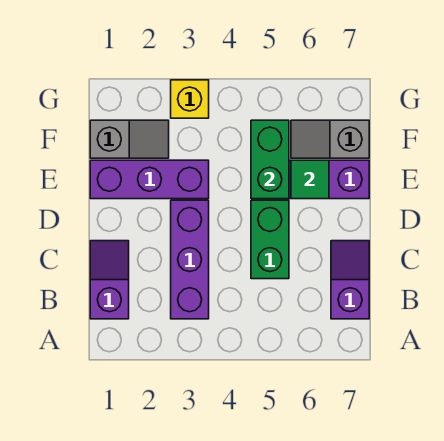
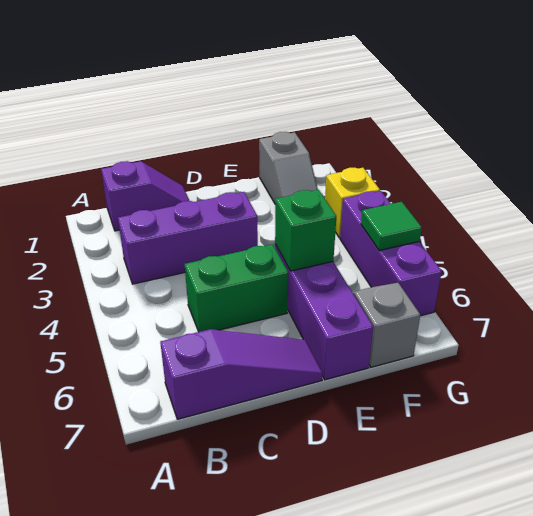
purple slope B7:C7 level 1 top B -> purple slope B7:D7 level 1 top B
purple brick E1:E3 level 1 -> purple brick G4:G6 level 1
green brick E5:F5 level 2 -> green brick E5 level 2
green tile E6 level 2 -> green tile G5 level 2

